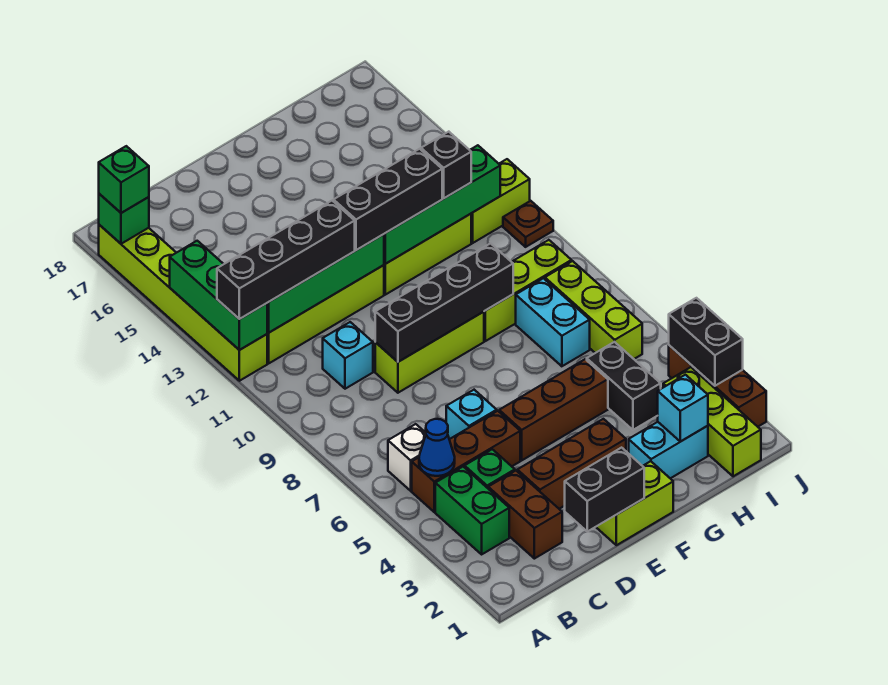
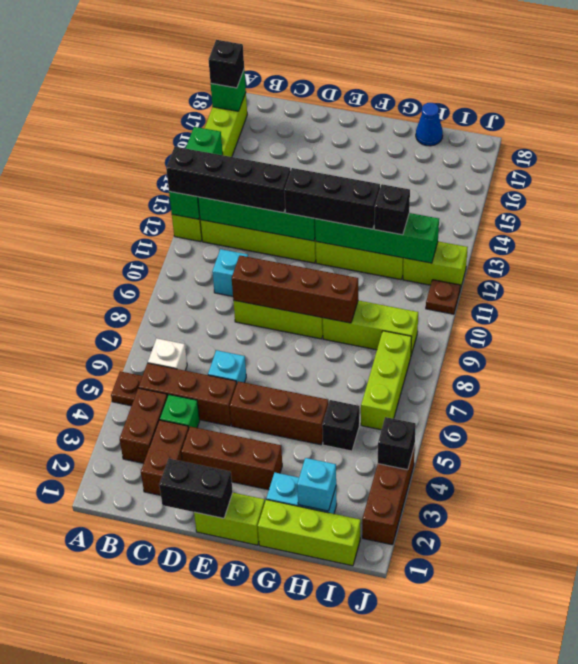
none -> brown plate A5 level 1
green brick A17 level 3 -> black brick A17 level 3
green brick B3:B4 level 1 -> brown brick B3:B4 level 1
blue cone B5 level 2 -> blue cone H18 level 1
black brick D9:G9 level 2 -> brown brick D9:G9 level 2
black brick H4:H5 level 1 -> black brick H5 level 1
cyan brick H7:H8 level 1 -> none
lime brick I1:I3 level 1 -> lime brick G1:I1 level 1
black brick J3:J4 level 2 -> black brick J4 level 2

